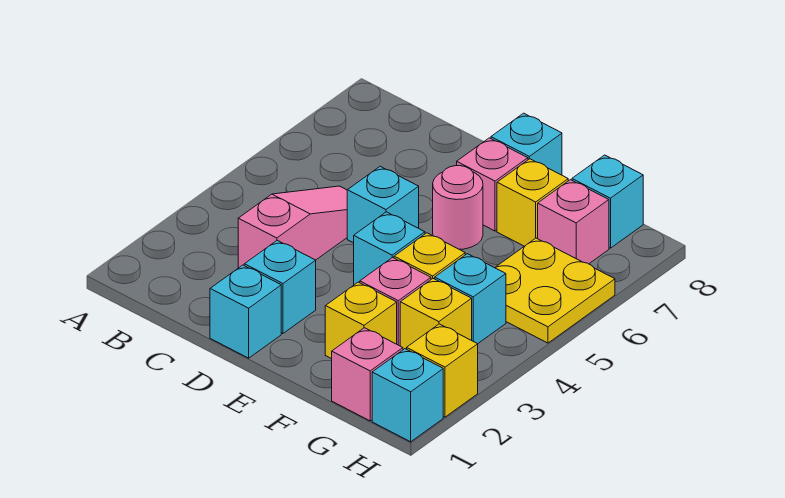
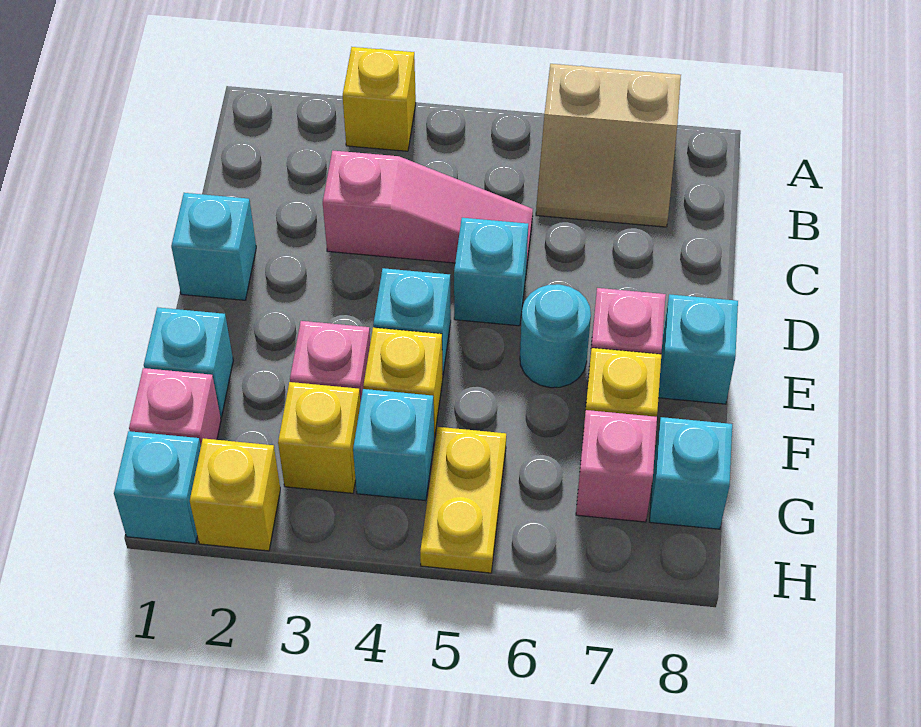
none -> tan slope A6:B7 level 1 top A
cyan brick D2 level 1 -> cyan brick F1 level 1
pink round brick E6 level 1 -> cyan round brick E6 level 1
yellow brick F2 level 1 -> yellow brick A3 level 1
yellow plate G5:H6 level 1 -> yellow plate G5:H5 level 1

